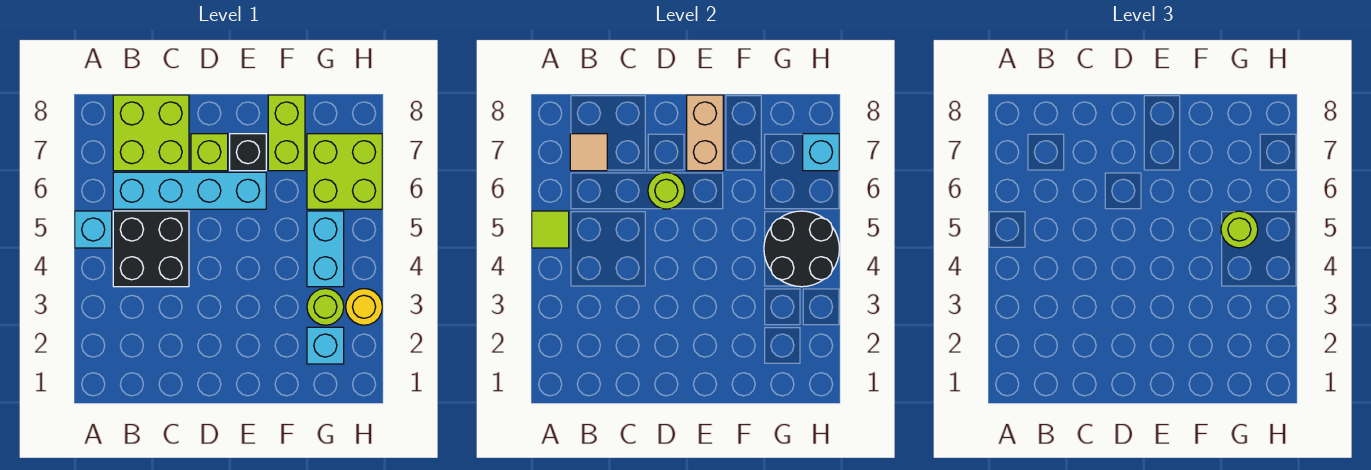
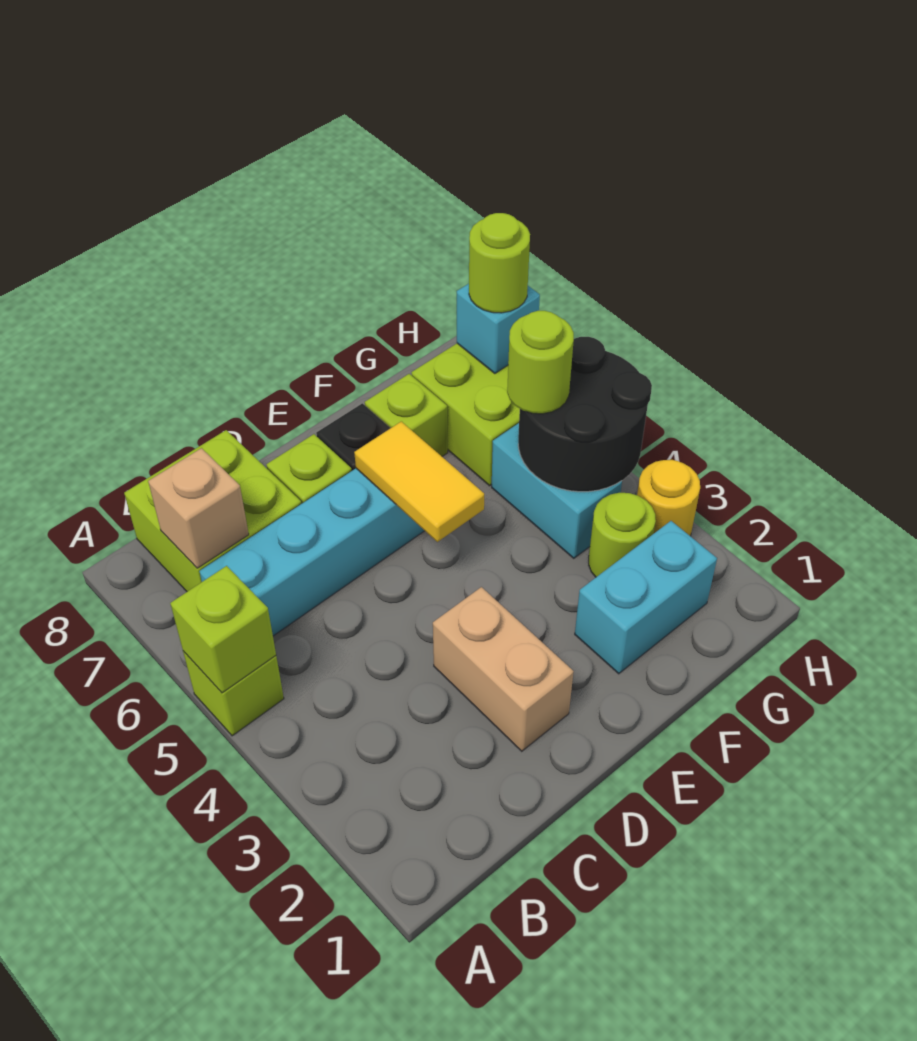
cyan brick A5 level 1 -> lime brick A5 level 1
lime tile A5 level 2 -> lime brick A5 level 2
black brick B4:C5 level 1 -> none
tan tile B7 level 2 -> tan brick B7 level 2
lime round brick D6 level 2 -> lime round brick H7 level 3
none -> yellow tile E5:E6 level 2
tan brick E7:E8 level 2 -> tan brick D2:D3 level 1
lime brick F7:F8 level 1 -> lime brick F7 level 1
cyan brick G2 level 1 -> cyan brick F2:G2 level 1

